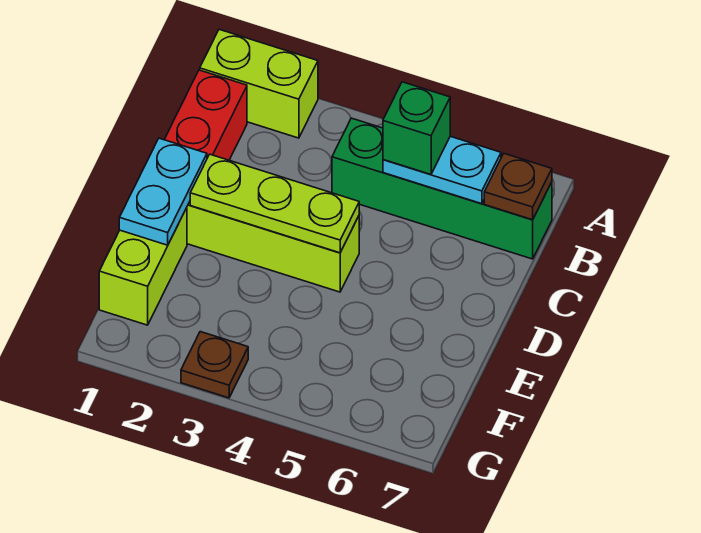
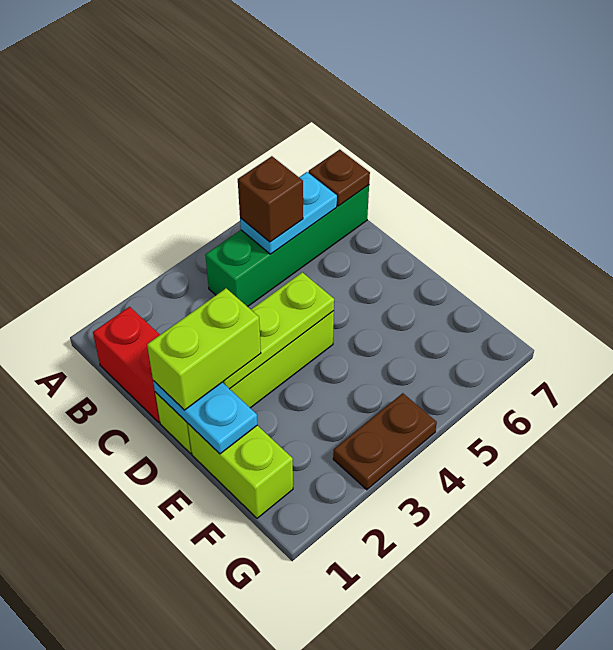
lime brick A1:A2 level 1 -> lime brick D1:D2 level 3
green brick B5 level 3 -> brown brick B5 level 3
brown plate G3 level 1 -> brown plate G3:G4 level 1

